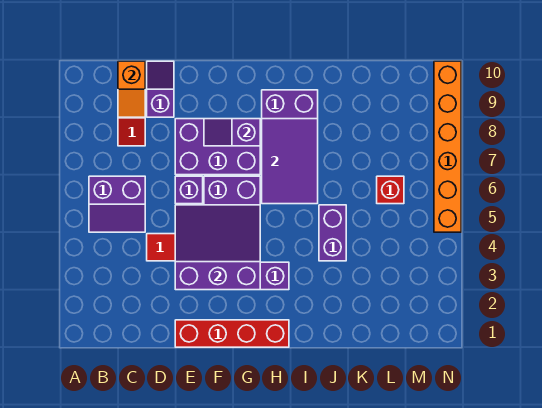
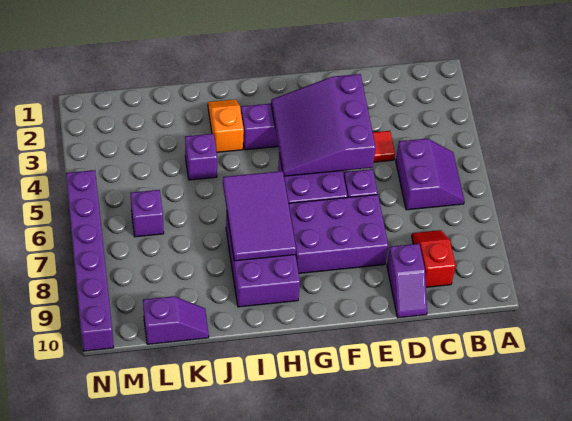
purple slope B5:C6 level 1 top 6 -> purple slope B5:C6 level 1 top C
orange slope C9:C10 level 2 top 10 -> orange slope I2:I3 level 1 top 3
red brick E1:H1 level 1 -> none
purple slope E3:G5 level 2 top 3 -> purple slope E3:G5 level 2 top E
purple slope F8:G8 level 2 top G -> purple slope K10:L10 level 1 top L
purple brick J4:J5 level 1 -> purple brick J4 level 1
red brick L6 level 1 -> purple brick L6 level 1
orange brick N5:N10 level 1 -> purple brick N5:N10 level 1

